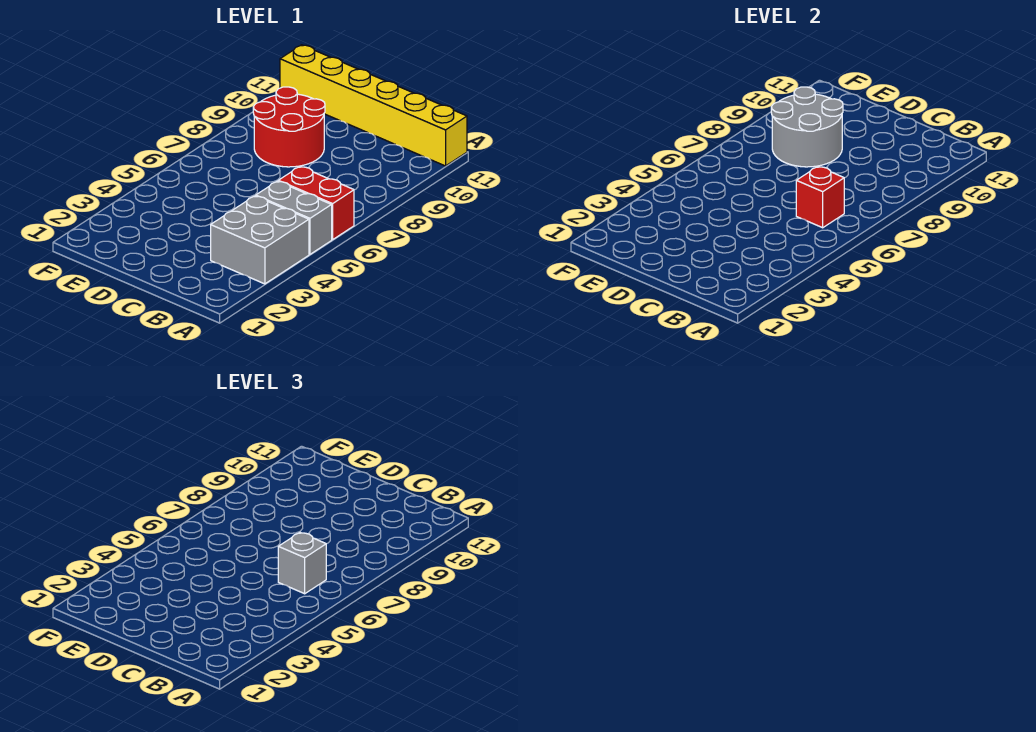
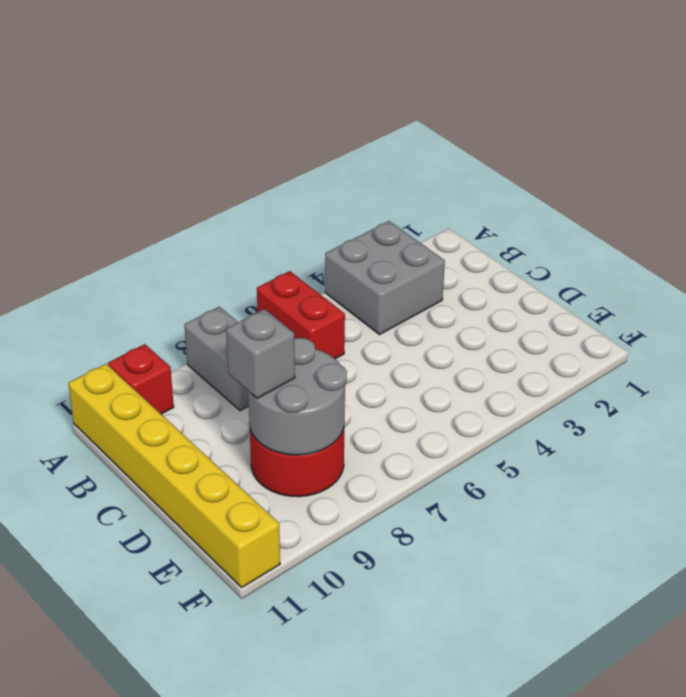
grey brick A5:B5 level 1 -> grey brick A8:B8 level 1
red brick B6 level 2 -> red brick A10 level 1
grey brick B6 level 3 -> grey brick D9 level 3

